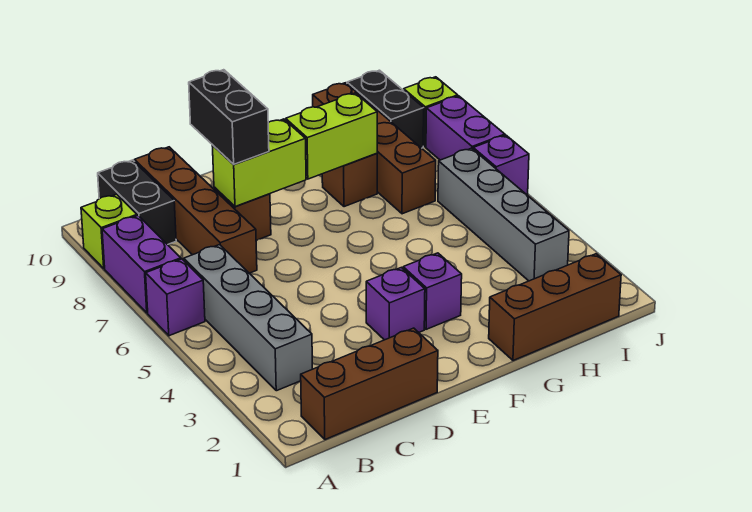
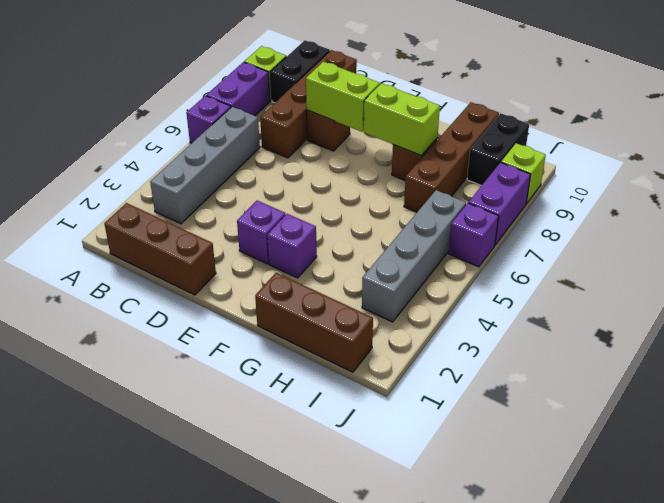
black brick D8:D9 level 3 -> none

